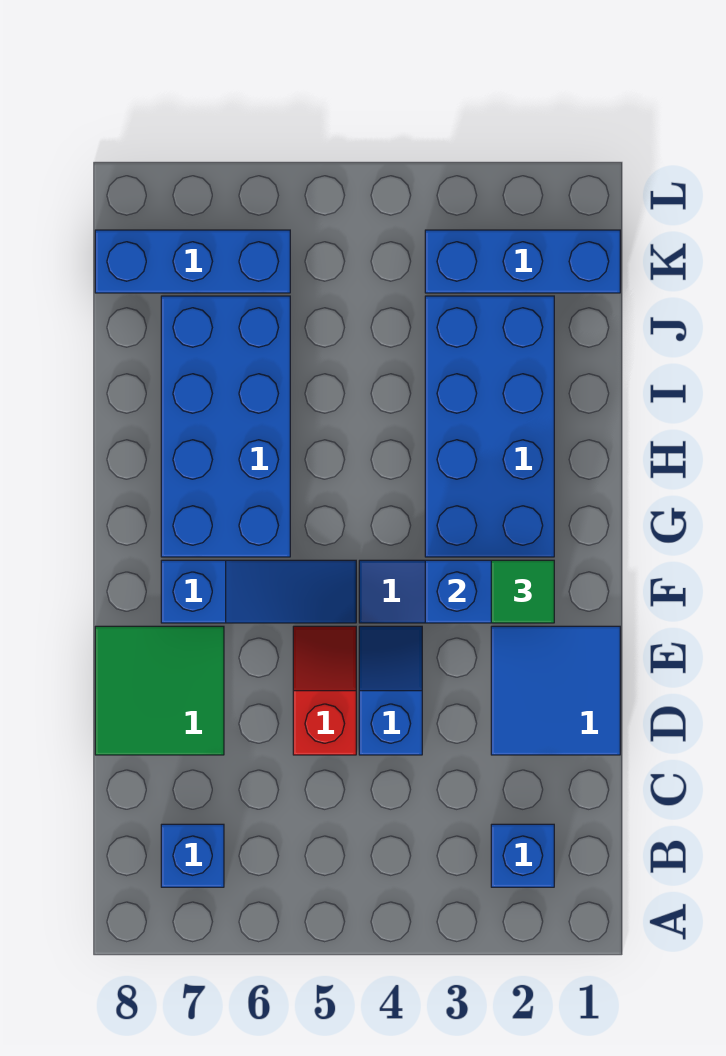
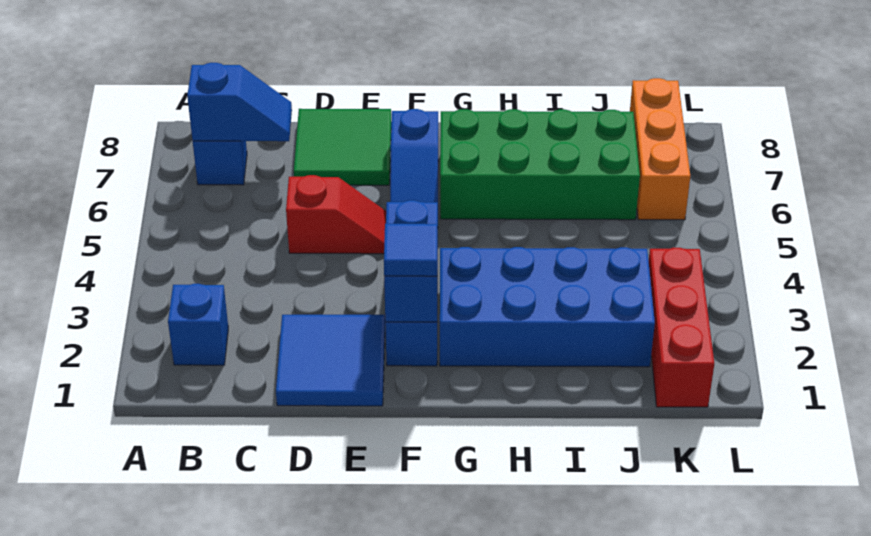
blue slope D4:E4 level 1 top D -> blue slope B7:C7 level 2 top B
green tile F2 level 3 -> blue tile F2 level 3
blue brick G6:J7 level 1 -> green brick G6:J7 level 1
blue brick K1:K3 level 1 -> red brick K1:K3 level 1
blue brick K6:K8 level 1 -> orange brick K6:K8 level 1

